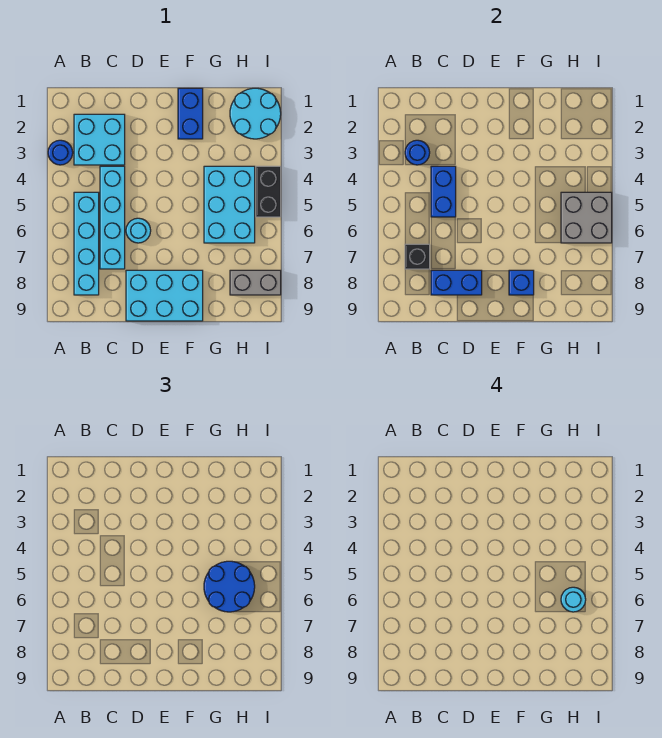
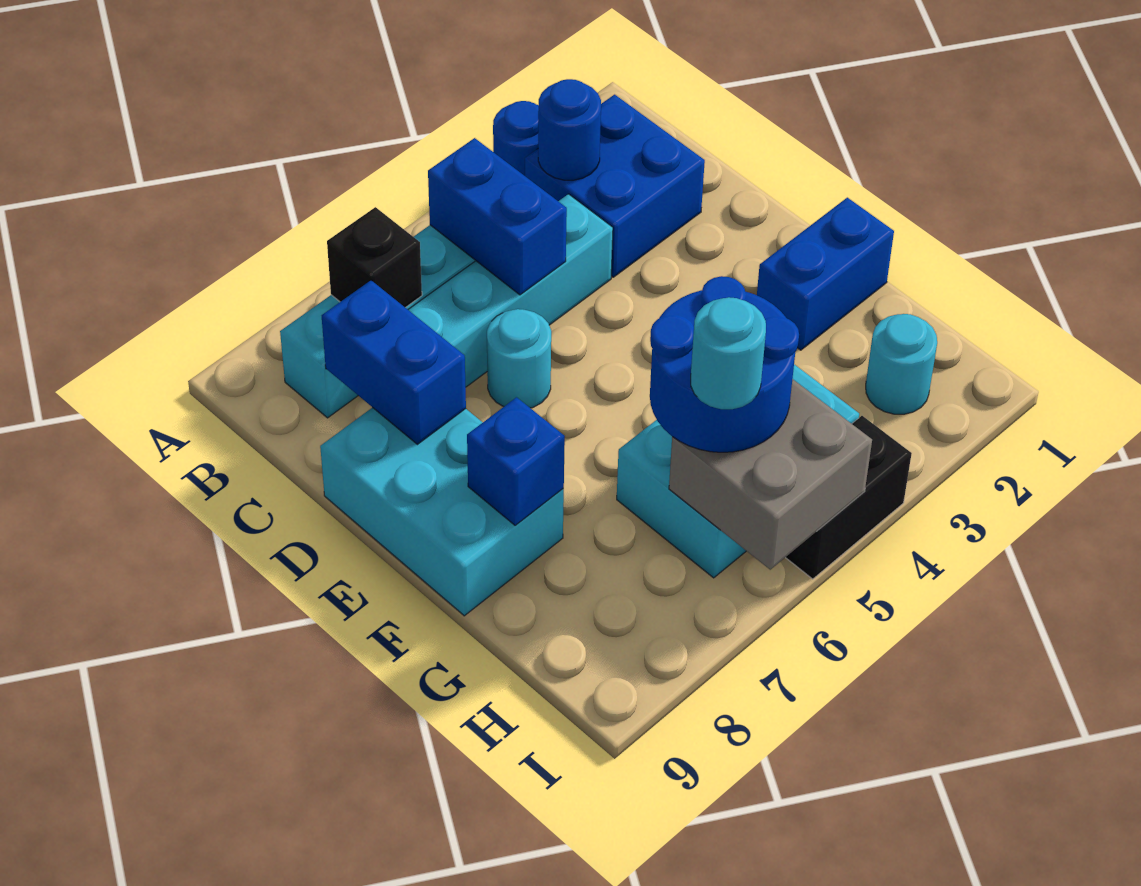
cyan brick B2:C3 level 1 -> blue brick B2:C3 level 1
blue brick C4:C5 level 2 -> blue brick B5:C5 level 2
cyan round brick H1:I2 level 1 -> cyan round brick H2 level 1
grey brick H8:I8 level 1 -> none

